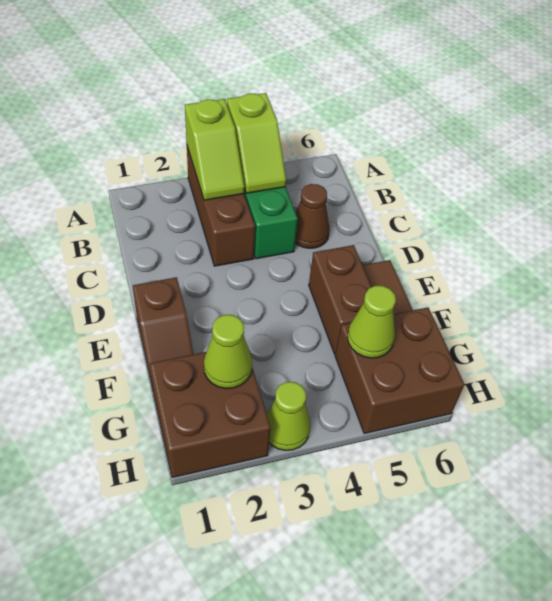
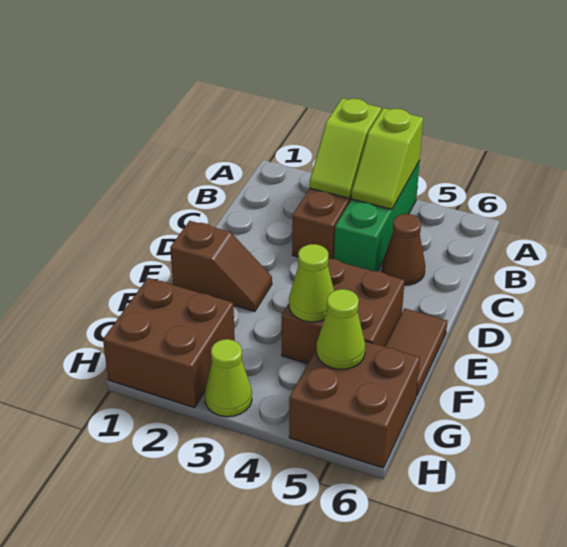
brown slope E1:F1 level 1 top E -> brown slope E1:E2 level 1 top 1
brown brick E5:F5 level 1 -> brown brick E4:F5 level 1
lime cone G2 level 2 -> lime cone F4 level 2

